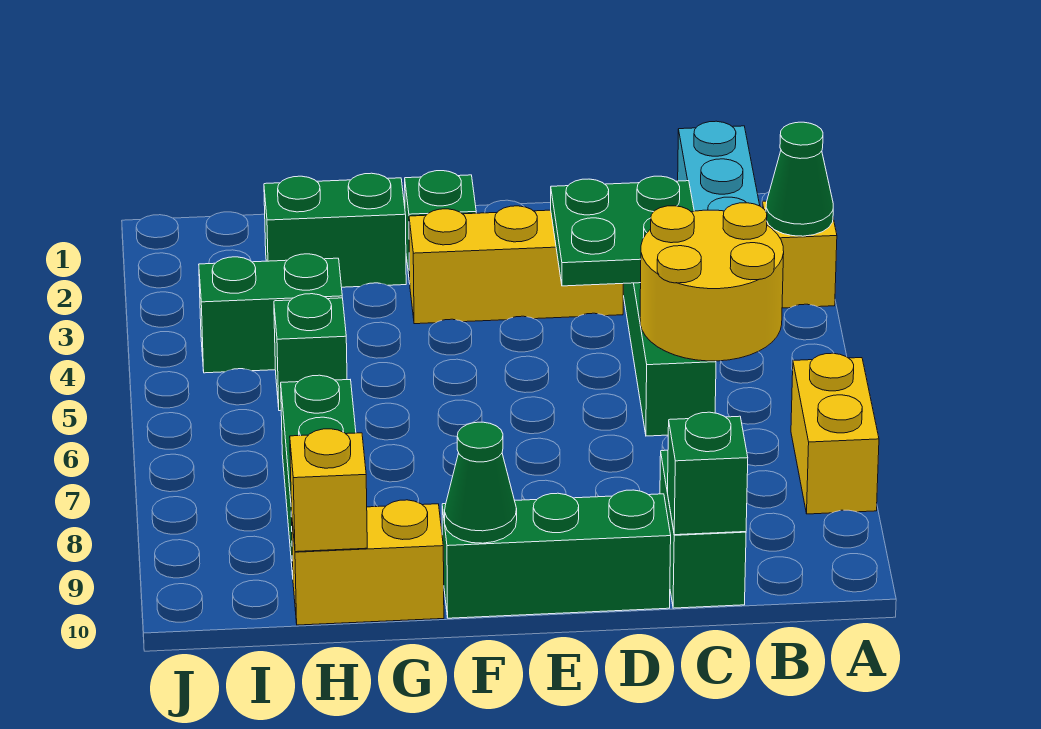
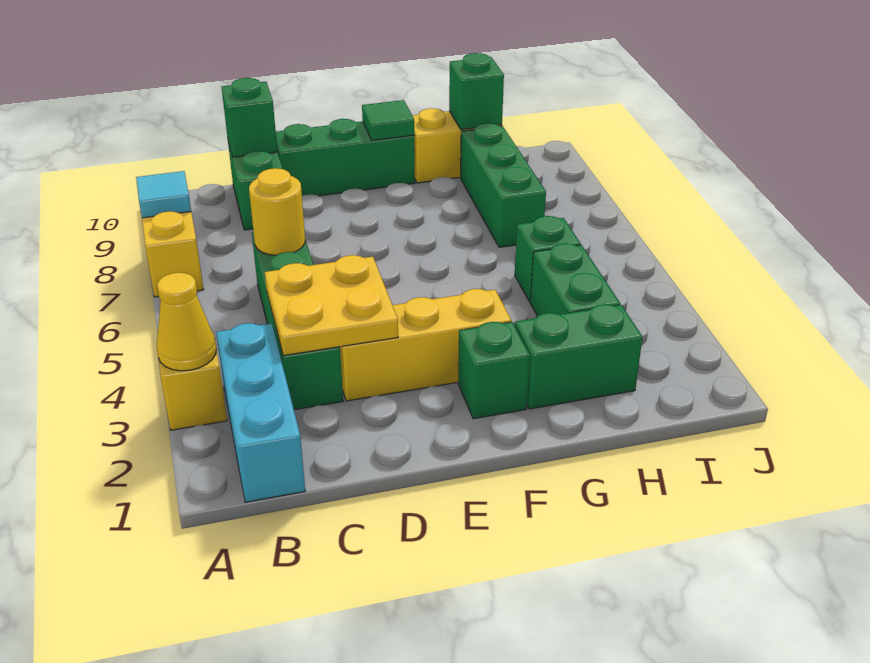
green cone A3 level 2 -> yellow cone A3 level 2
none -> cyan tile A8 level 2
yellow round brick B5:C6 level 2 -> yellow round brick C6 level 2
green plate C3:D4 level 2 -> yellow plate C3:D4 level 2
green cone F10 level 2 -> green tile F10 level 2
green brick H4:I4 level 1 -> green brick H3:H4 level 1
yellow brick H10 level 2 -> green brick H10 level 2

